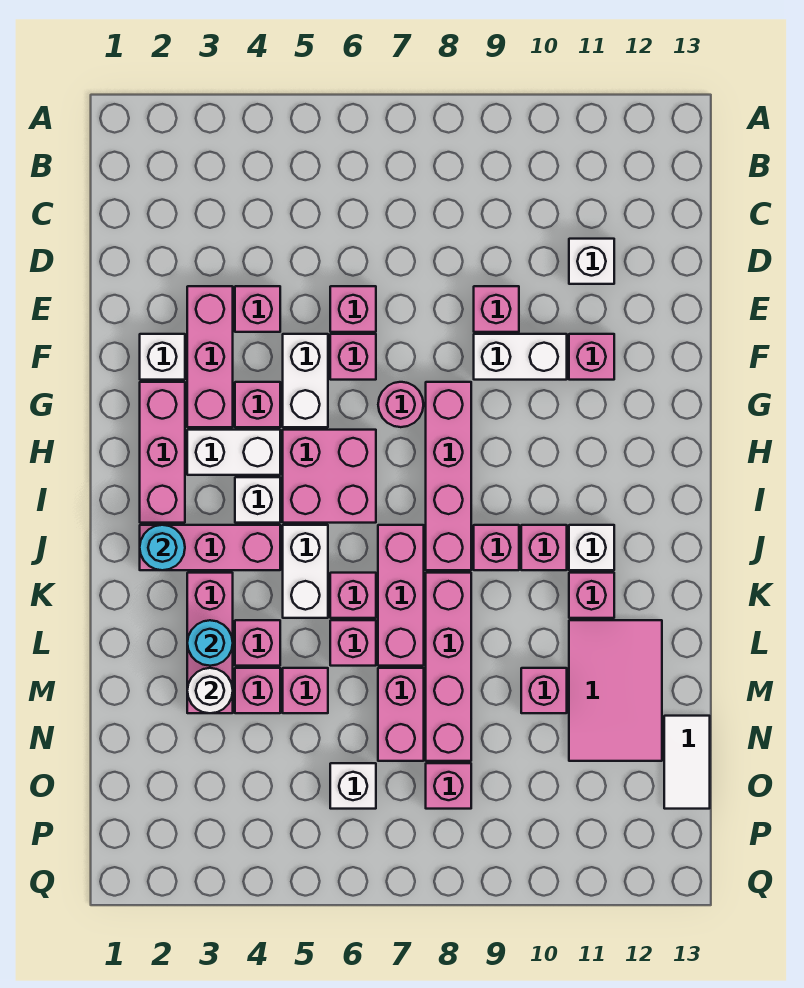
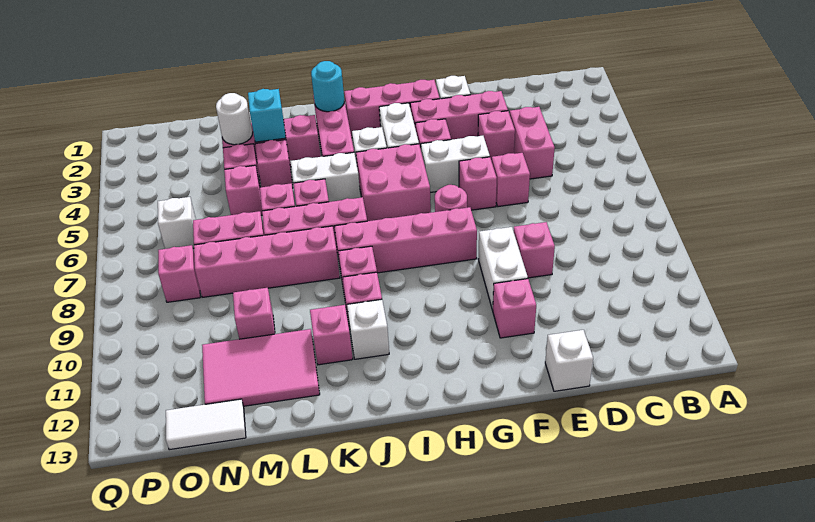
none -> pink brick D4:D5 level 1
white brick D11 level 1 -> white brick E13 level 1
cyan round brick L3 level 2 -> cyan brick L3 level 2

